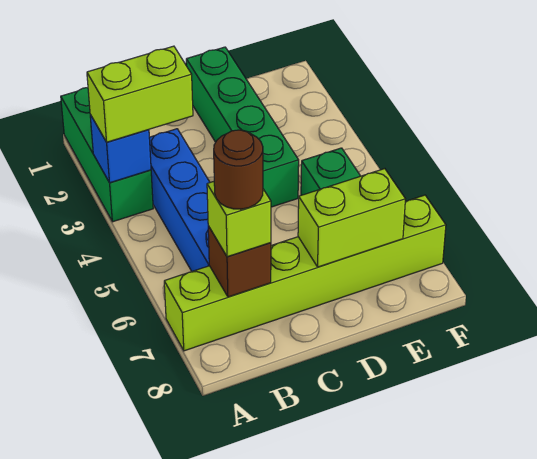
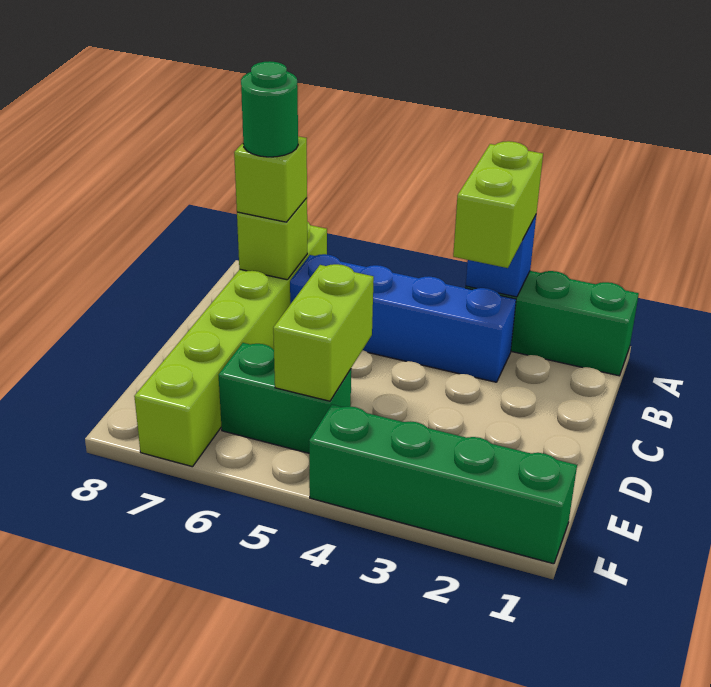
brown brick B7 level 2 -> lime brick B7 level 2
brown round brick B7 level 4 -> green round brick B7 level 4
green brick D1:D4 level 1 -> green brick F1:F4 level 1
lime brick D7:E7 level 2 -> lime brick D5:E5 level 2

